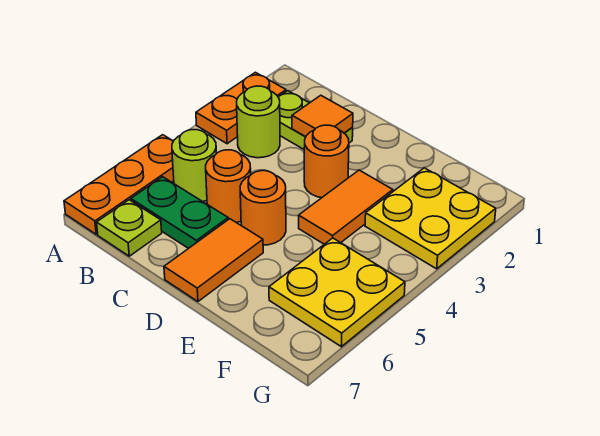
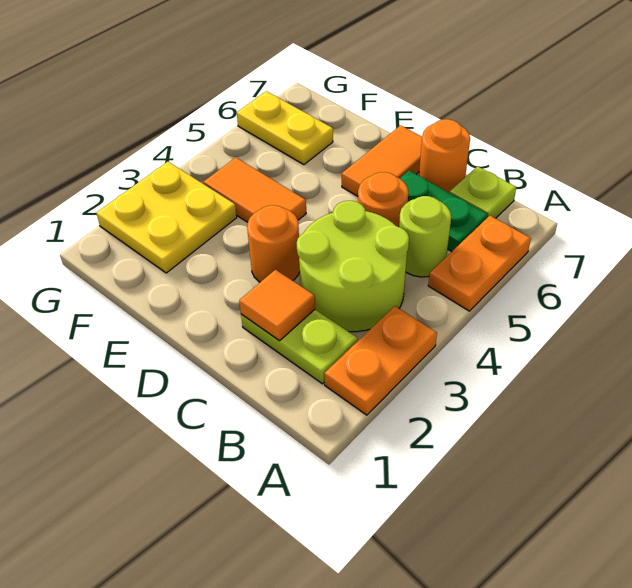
orange plate A5:A7 level 1 -> orange plate A5:A6 level 1
lime round brick B3 level 1 -> lime round brick B3:C4 level 1
orange round brick D5 level 1 -> orange round brick C7 level 1
orange tile E3:E4 level 1 -> orange tile E4:F4 level 1
yellow plate F5:G6 level 1 -> yellow plate F6:G6 level 1

